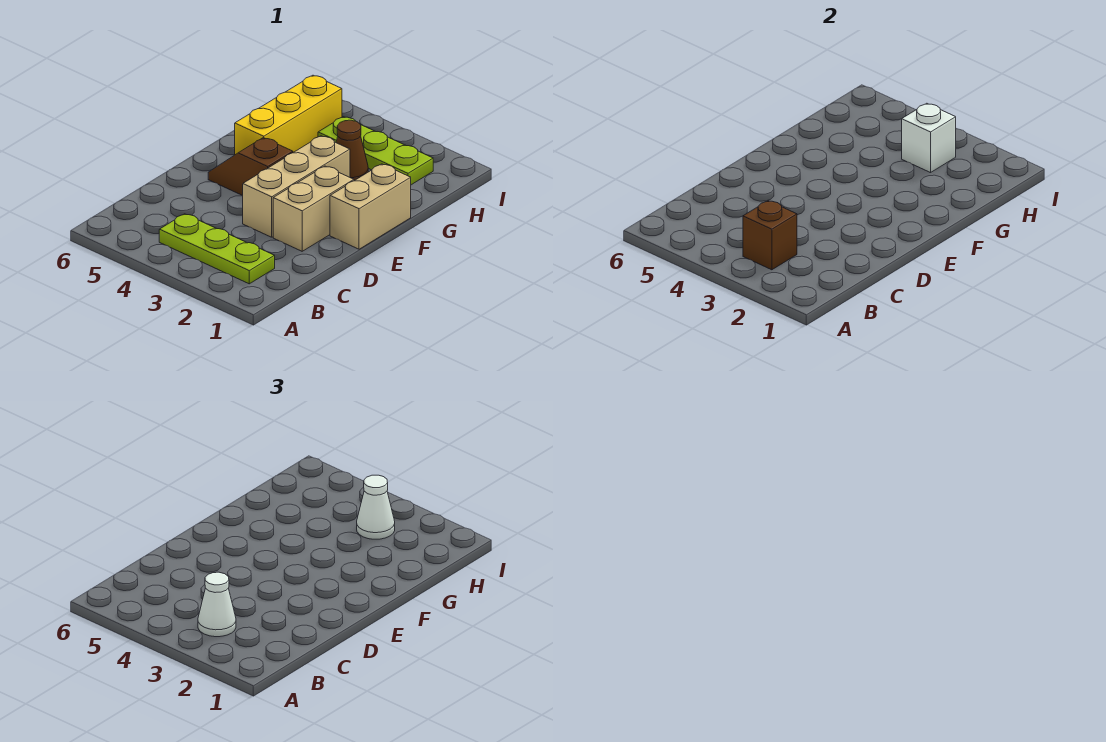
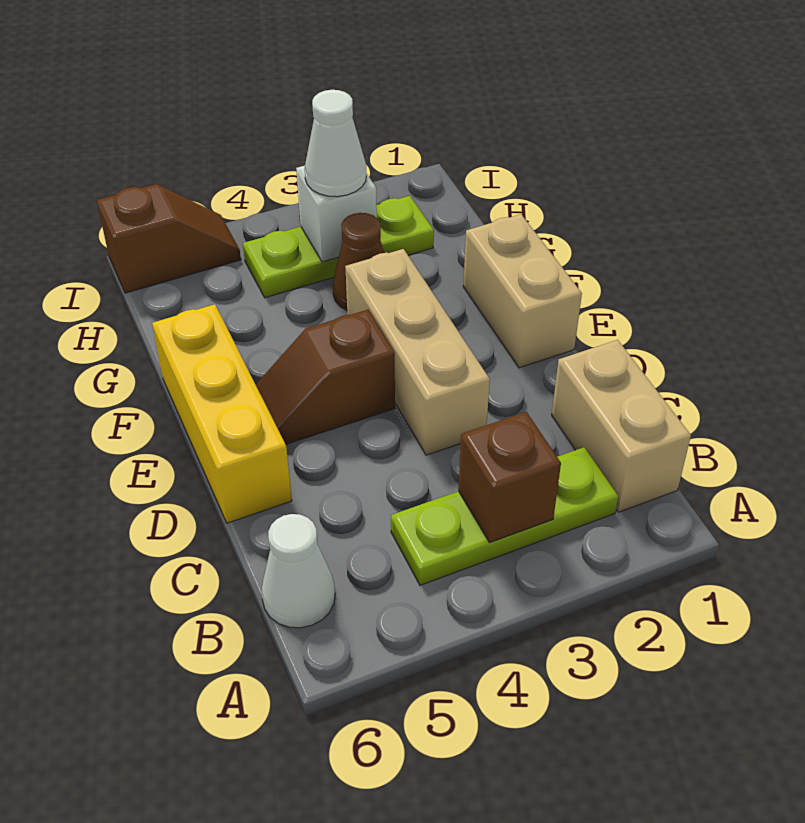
white cone B3 level 3 -> white cone B6 level 1
tan brick D2:E2 level 1 -> tan brick B1:C1 level 1
yellow brick F5:H5 level 1 -> yellow brick D6:F6 level 1
none -> brown slope I5:I6 level 1 top 6

